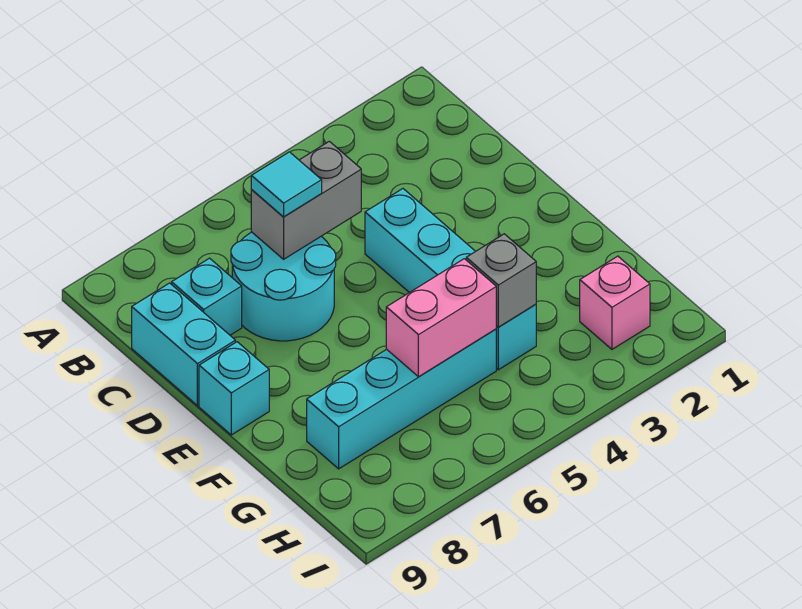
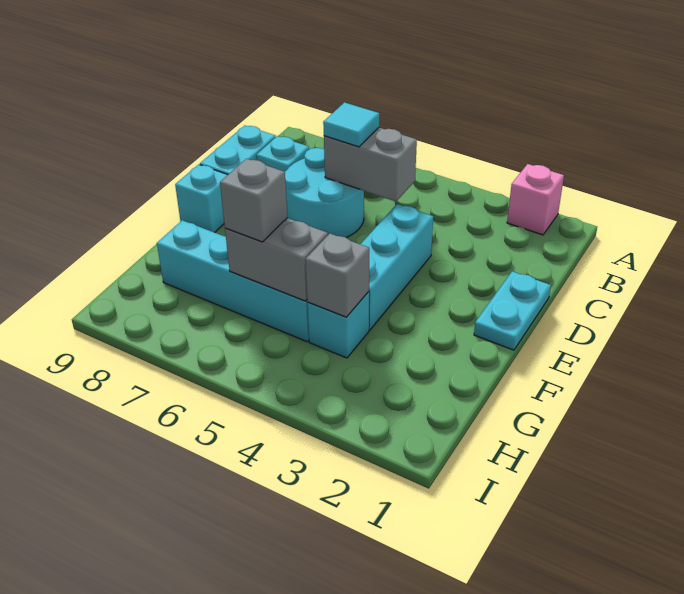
none -> cyan plate D1:E1 level 1
pink brick G5:G6 level 2 -> grey brick G5:G6 level 2
none -> grey brick G6 level 3
pink brick H2 level 1 -> pink brick A2 level 1

